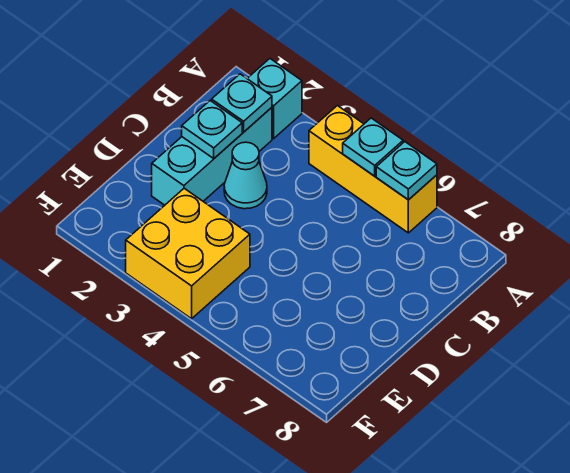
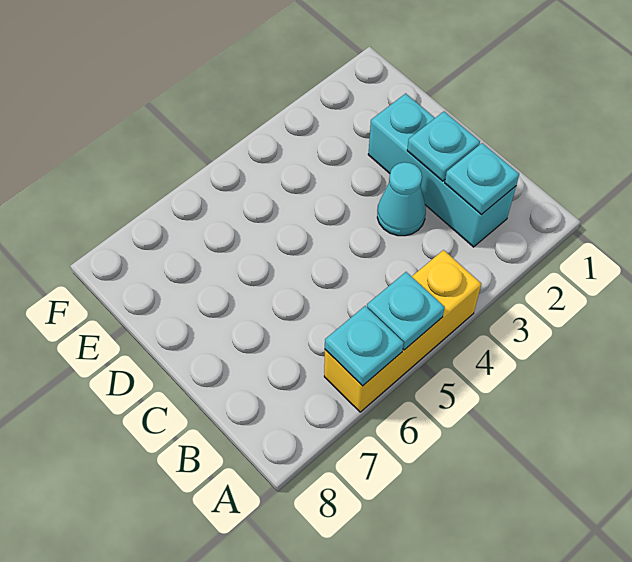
cyan brick A2 level 1 -> none
yellow brick E3:F4 level 1 -> none

